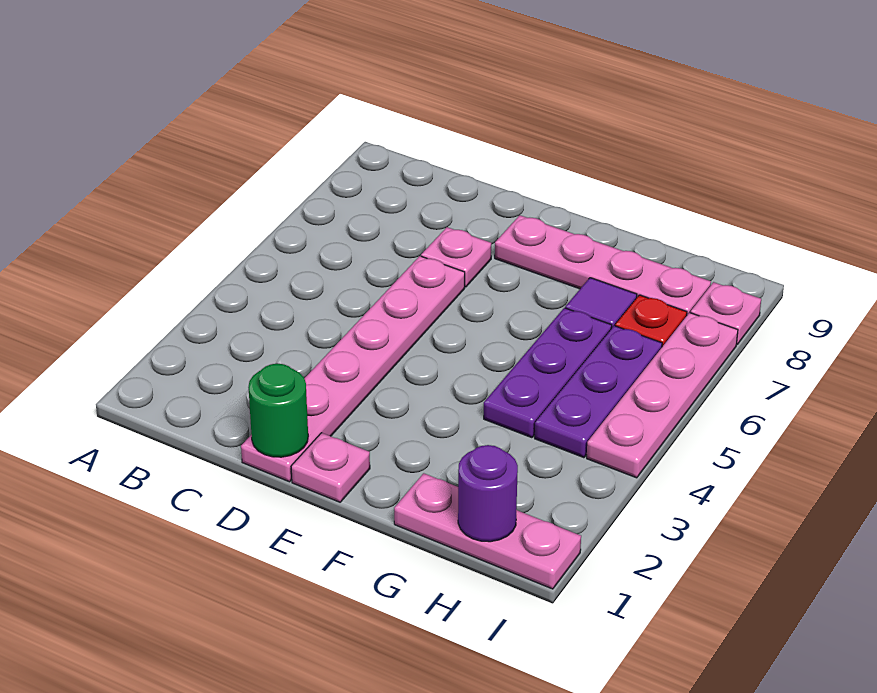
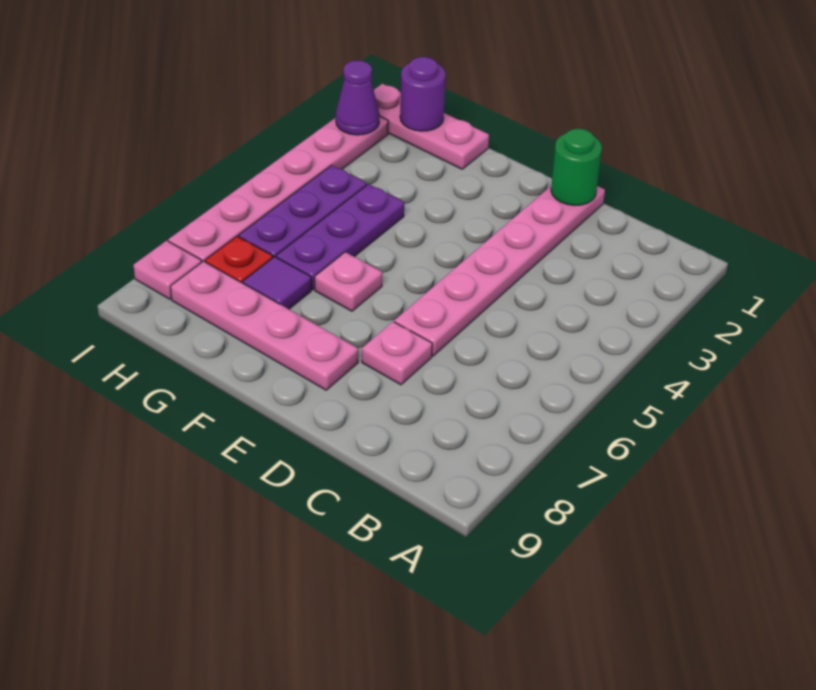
pink plate E1 level 1 -> pink plate F6 level 1
none -> purple cone I2 level 2
pink plate I4:I7 level 1 -> pink plate I2:I7 level 1

